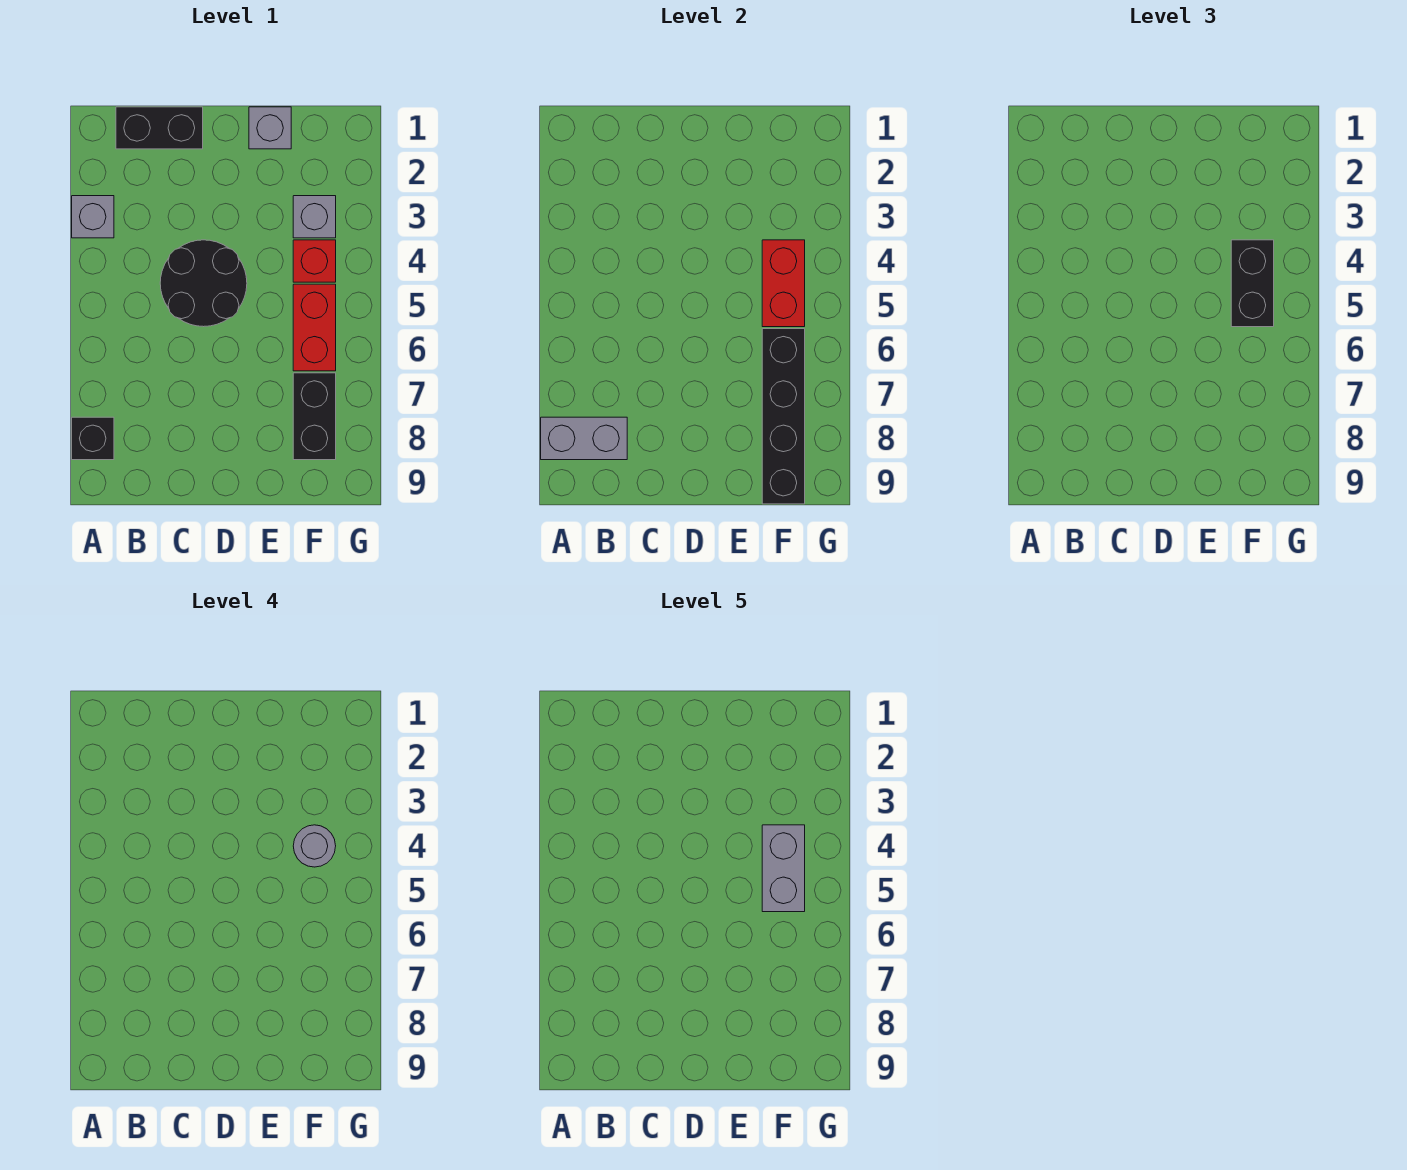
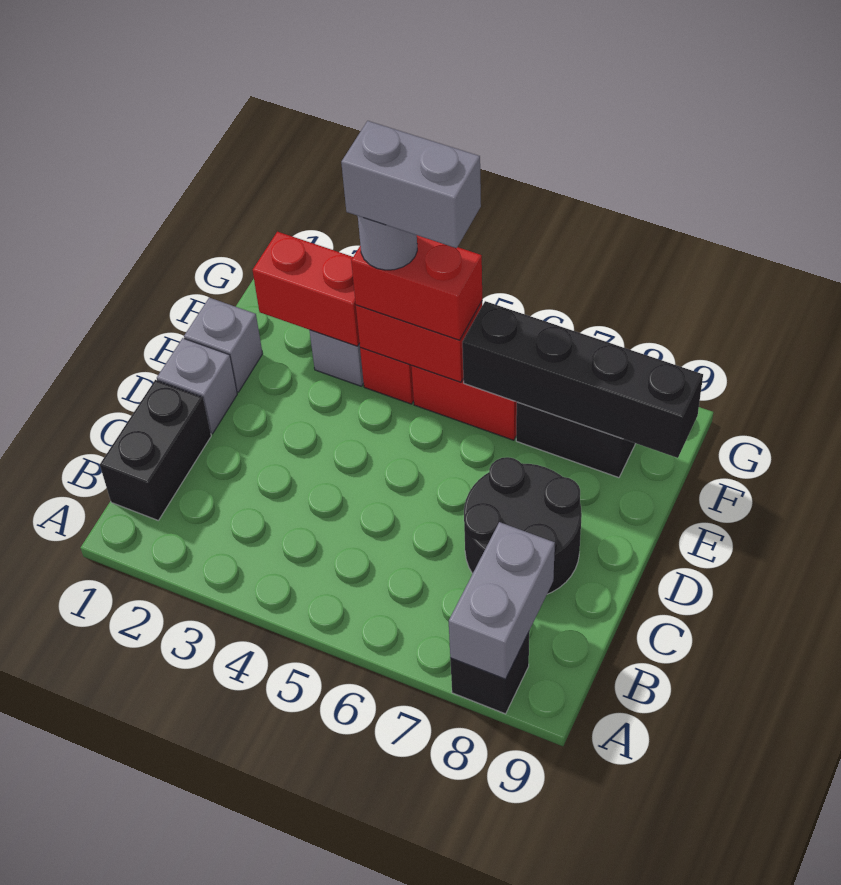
grey brick A3 level 1 -> grey brick D1 level 1
black round brick C4:D5 level 1 -> black round brick C7:D8 level 1
none -> red brick F2:F3 level 2
black brick F4:F5 level 3 -> red brick F4:F5 level 3

